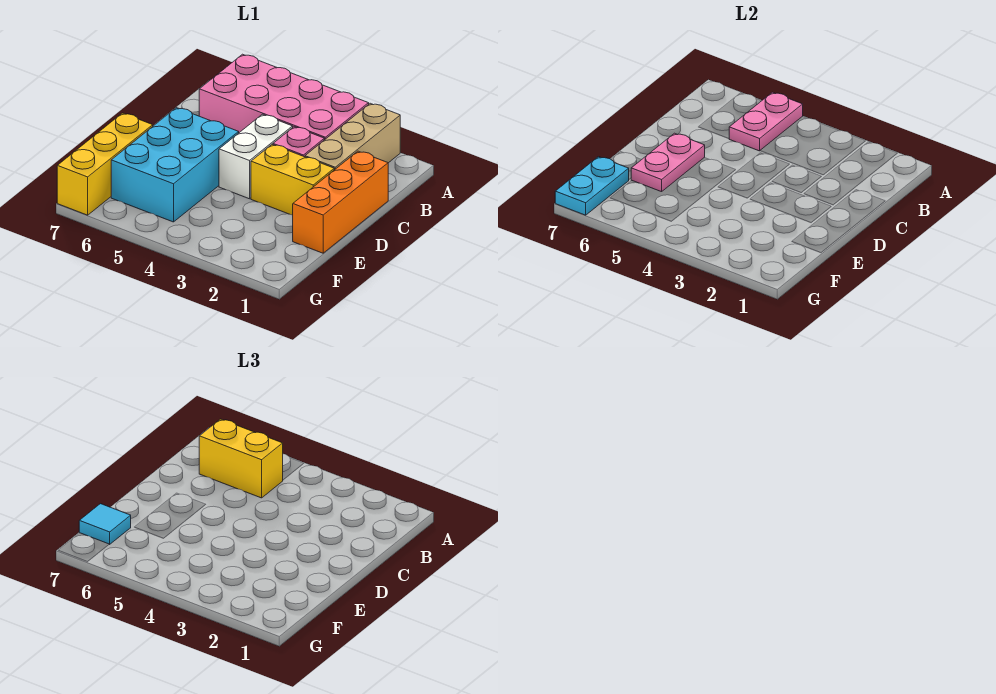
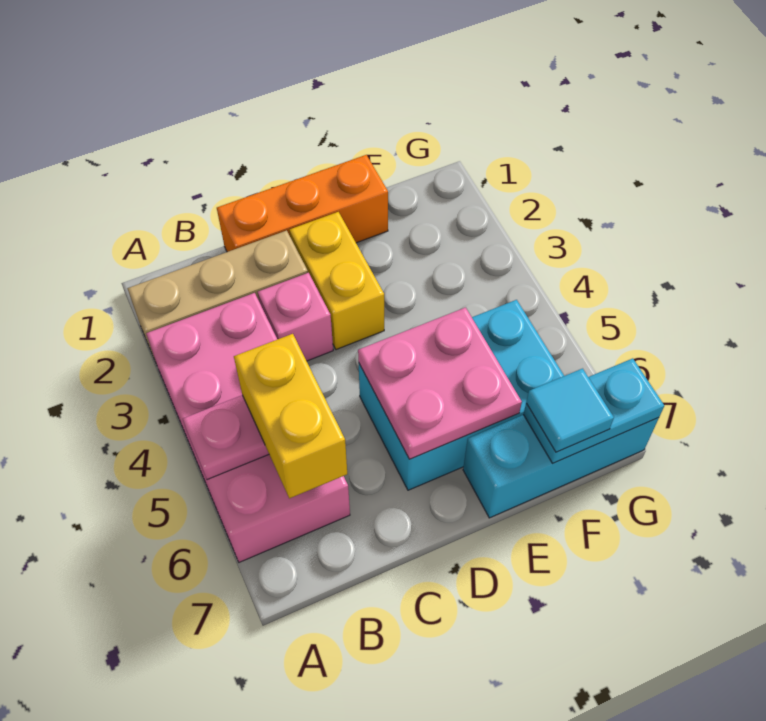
white brick C4:D4 level 1 -> none
pink plate D6:E6 level 2 -> pink plate D5:E6 level 2
yellow brick E7:G7 level 1 -> cyan brick E7:G7 level 1

